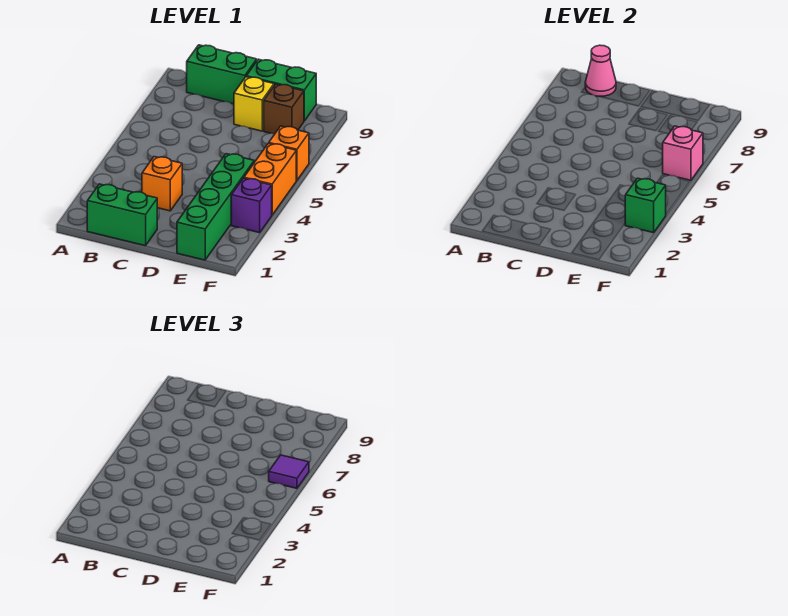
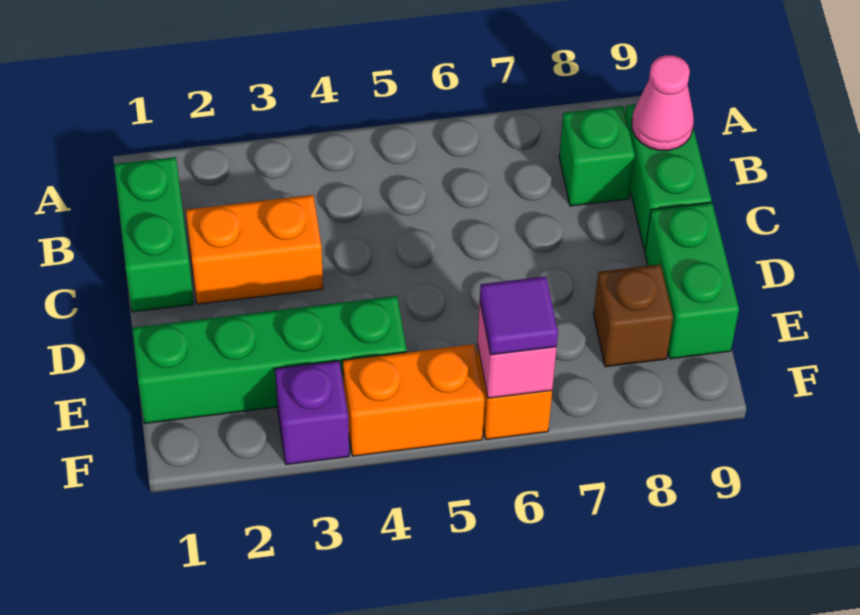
orange brick C3 level 1 -> orange brick C2:C3 level 1
yellow brick D8 level 1 -> none
green brick F3 level 2 -> green brick B8 level 1

